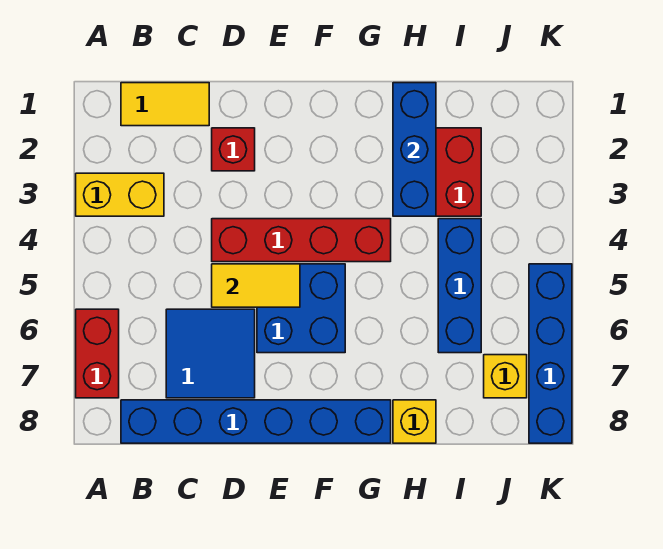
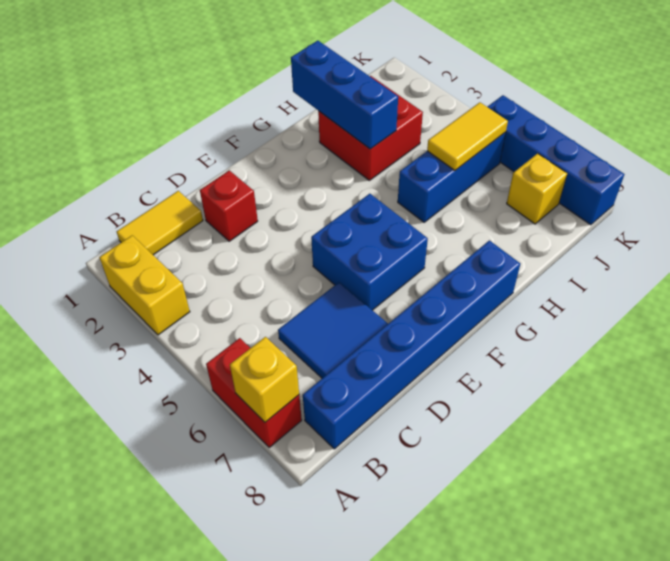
yellow brick A3:B3 level 1 -> yellow brick A2:A3 level 1
red brick D4:G4 level 1 -> none
yellow tile D5:E5 level 2 -> yellow tile I5:J5 level 2
yellow brick H8 level 1 -> yellow brick A7 level 2
blue brick I4:I6 level 1 -> blue brick H5:J5 level 1

